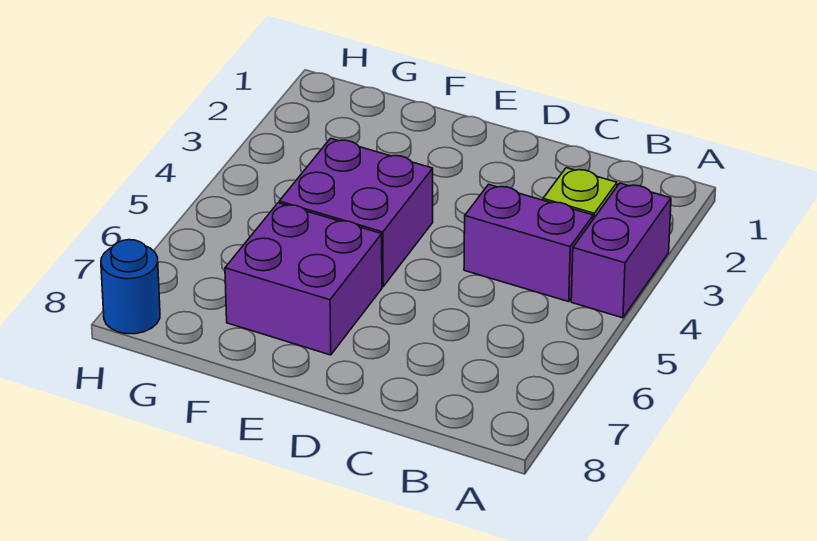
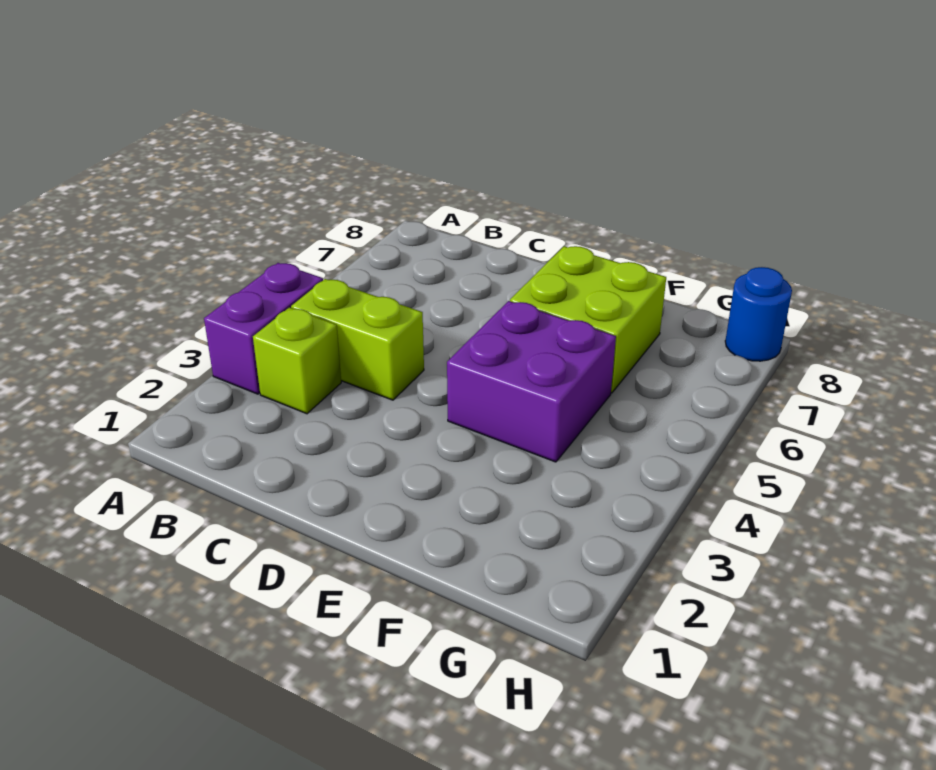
purple brick B4:C4 level 1 -> lime brick B4:C4 level 1
purple brick E6:F7 level 1 -> lime brick E6:F7 level 1

